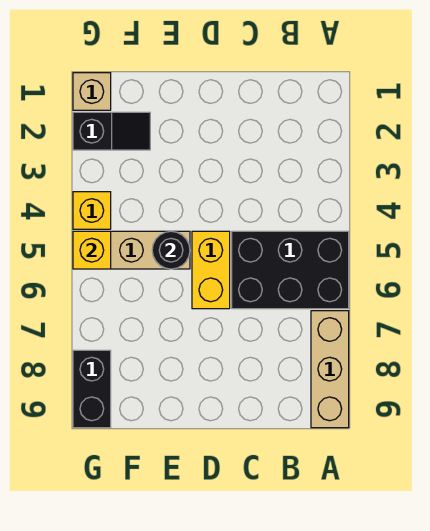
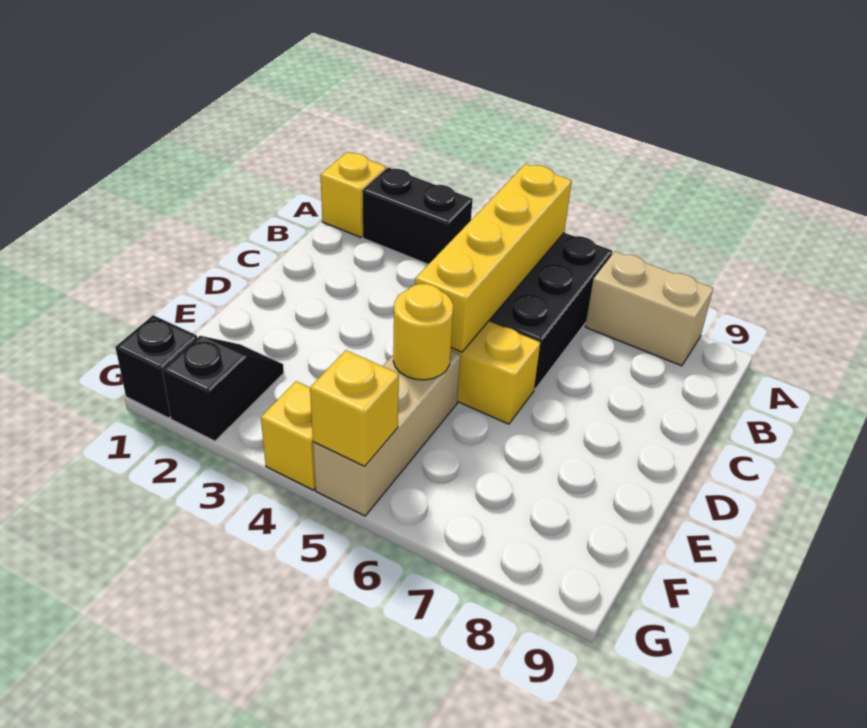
none -> yellow brick A1 level 1
none -> yellow brick A5:D5 level 2
tan brick A7:A9 level 1 -> tan brick A7:A8 level 1
black round brick E5 level 2 -> yellow round brick E5 level 2
tan brick G1 level 1 -> black brick G1 level 1
black brick G8:G9 level 1 -> black brick A2:A3 level 1

